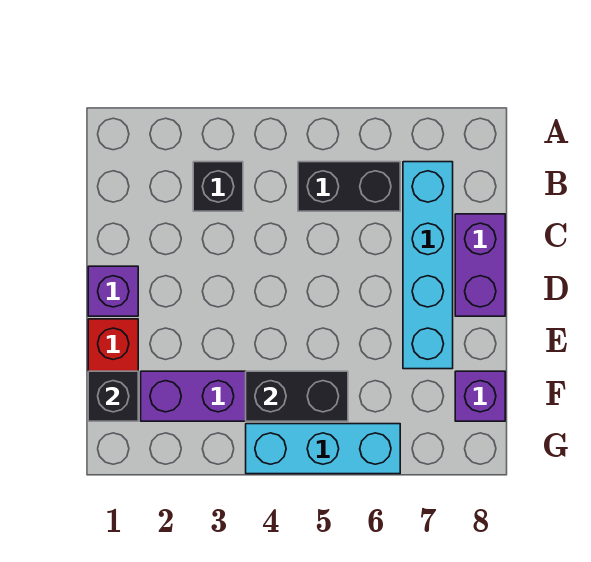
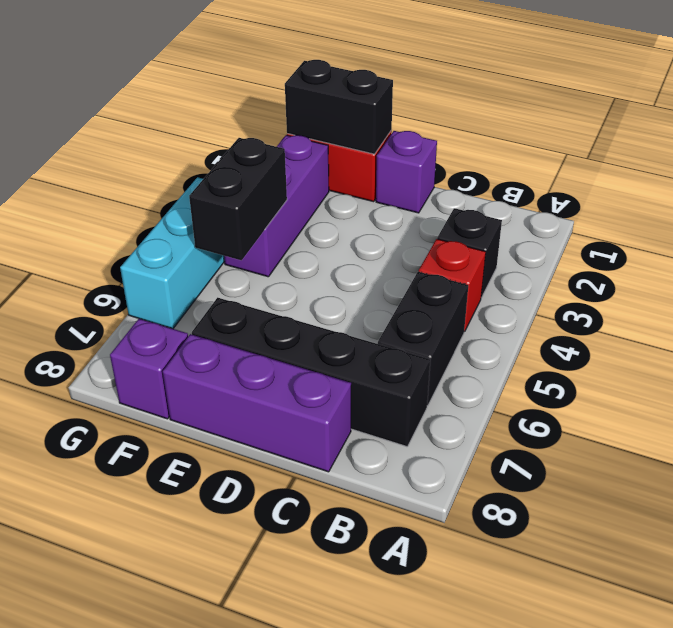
none -> red brick B4 level 1
cyan brick B7:E7 level 1 -> black brick B7:E7 level 1
purple brick C8:D8 level 1 -> purple brick C8:E8 level 1
black brick F1 level 2 -> black brick E1:F1 level 2

